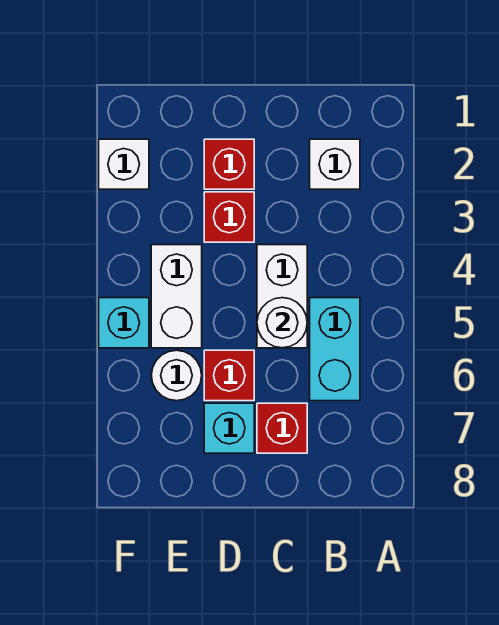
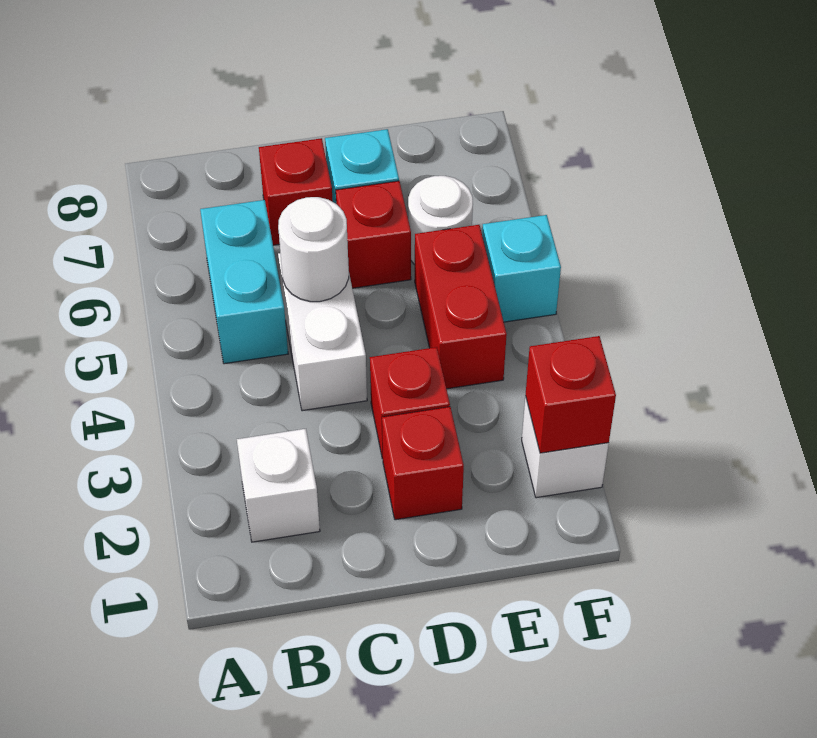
white brick E4:E5 level 1 -> red brick E4:E5 level 1
none -> red brick F2 level 2

